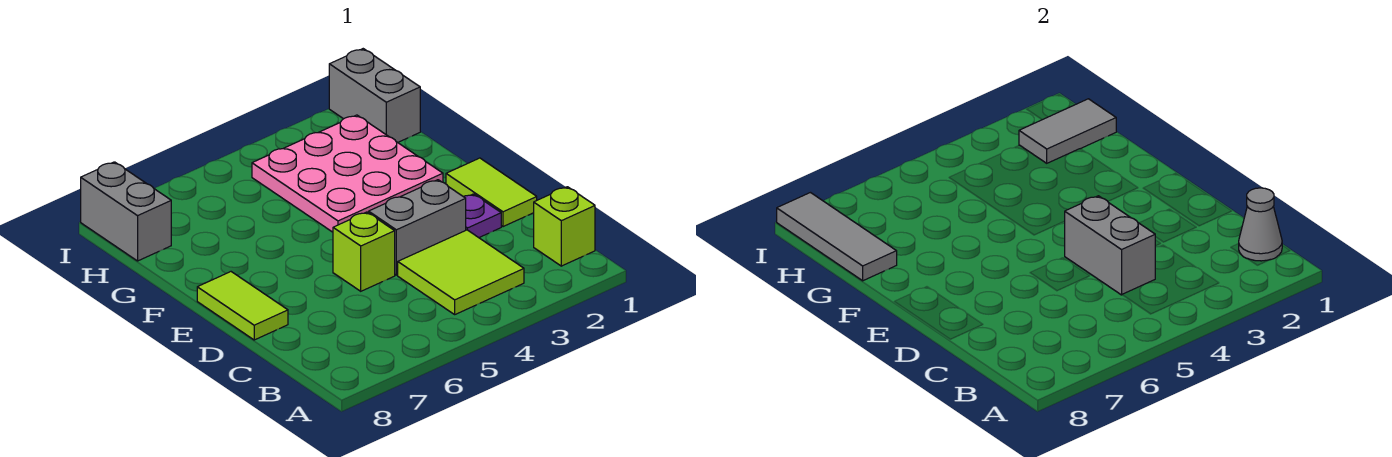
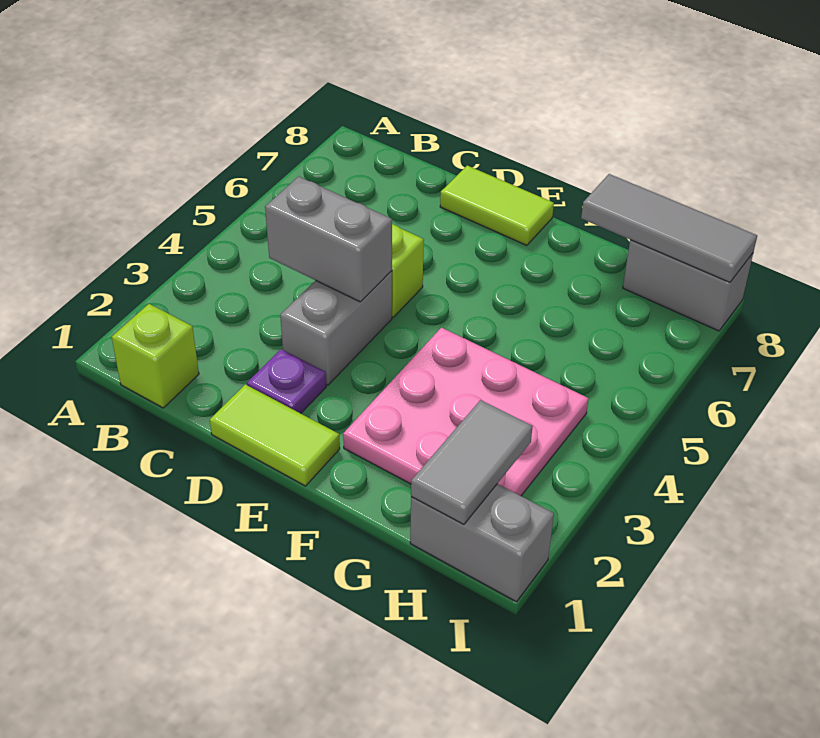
grey cone B1 level 2 -> none
lime tile B3:C4 level 1 -> none

